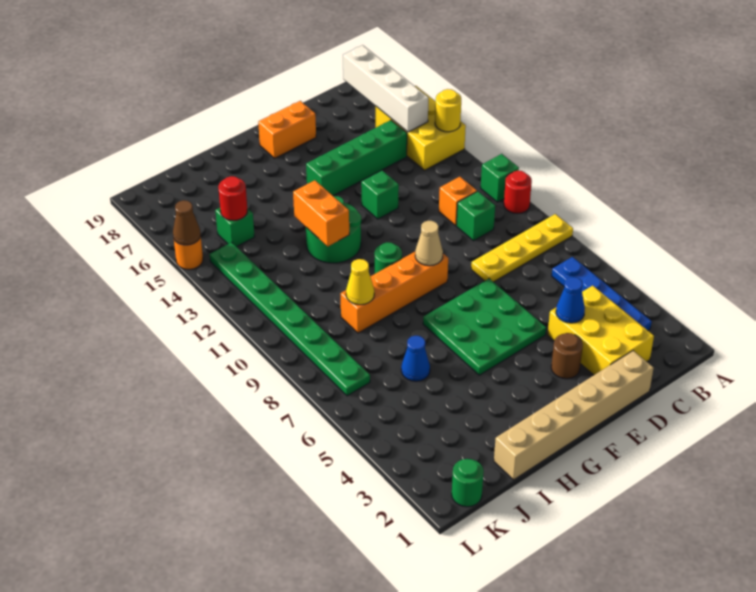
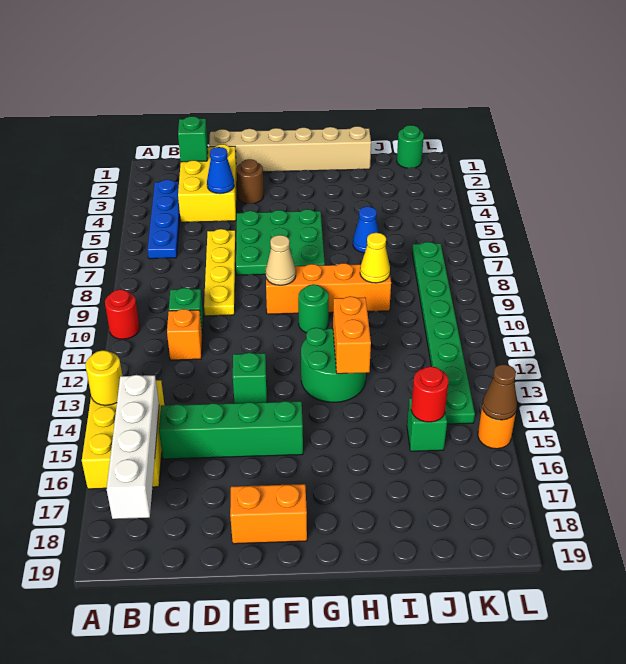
yellow plate A8:D8 level 1 -> yellow plate D6:D9 level 1
green brick A11 level 1 -> green brick C2 level 2

